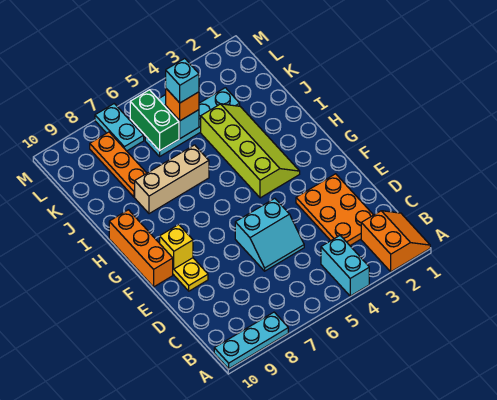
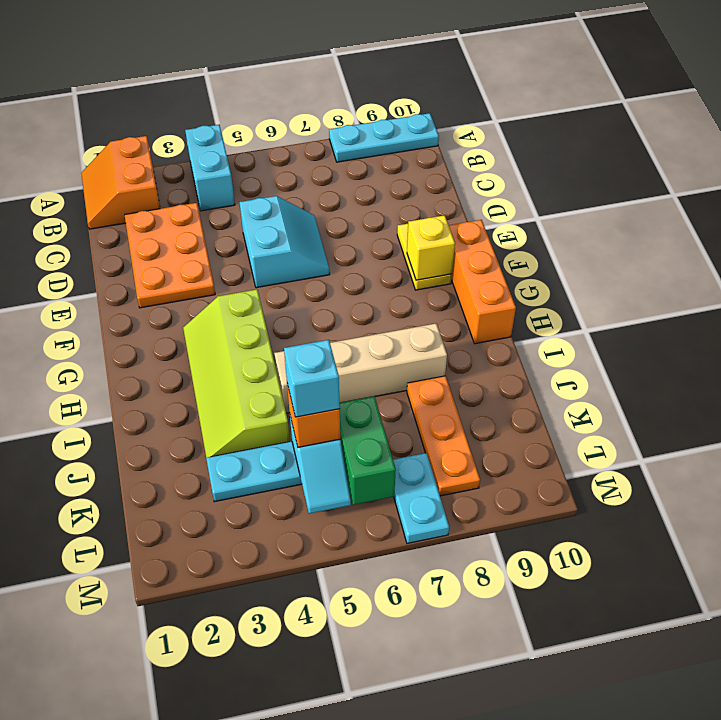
cyan slope D5:E6 level 1 top E -> cyan slope D5:E6 level 1 top 5
tan brick I6:I8 level 1 -> tan brick I5:I8 level 1

